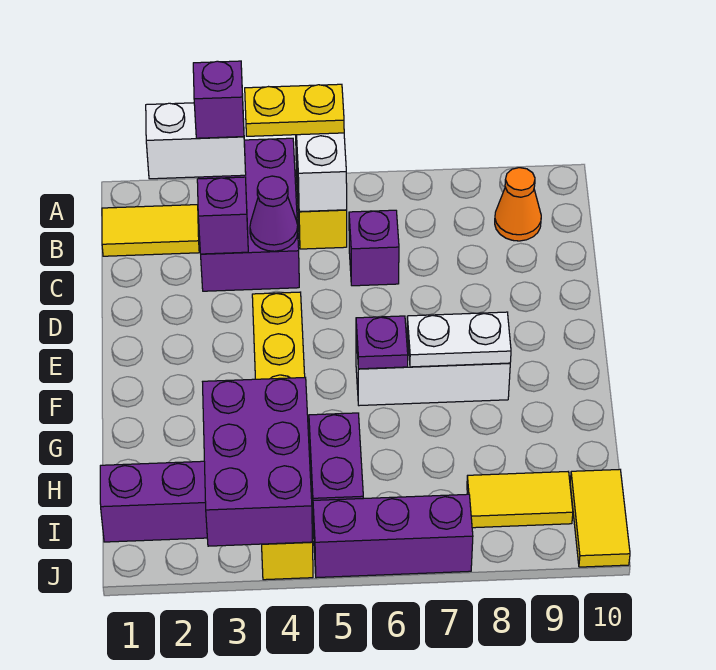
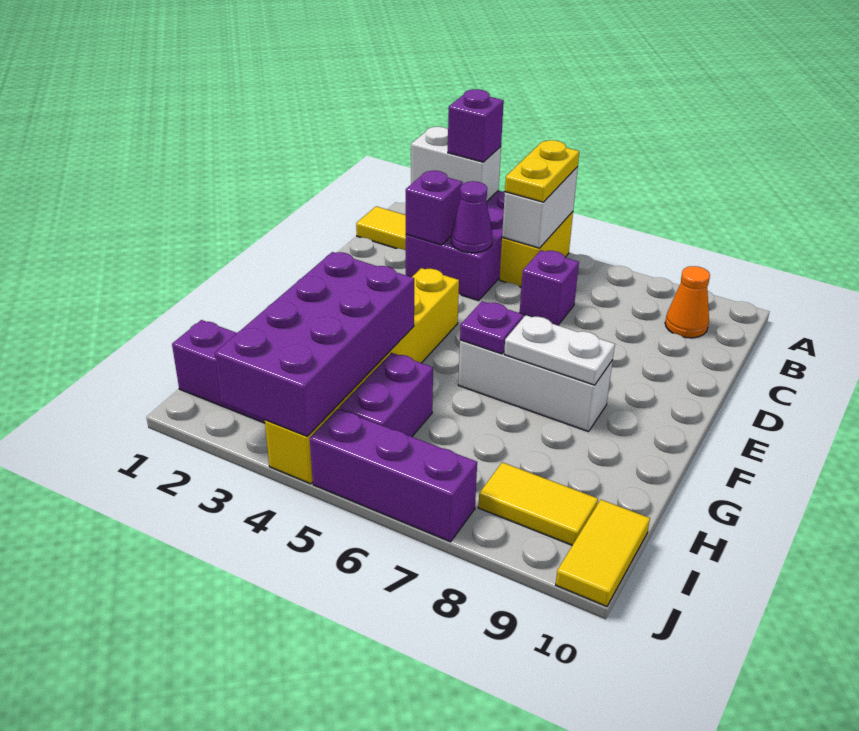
yellow plate A4:A5 level 3 -> yellow plate A5:B5 level 3
purple brick H3:J4 level 2 -> purple brick G3:J4 level 2

